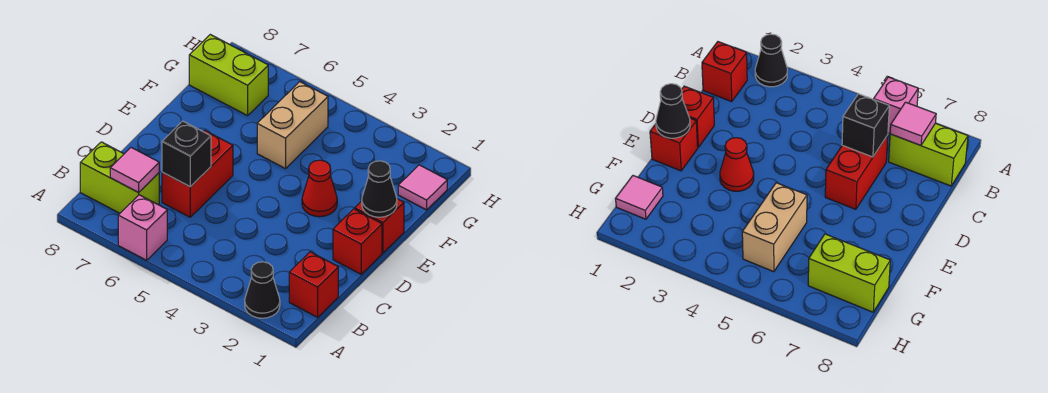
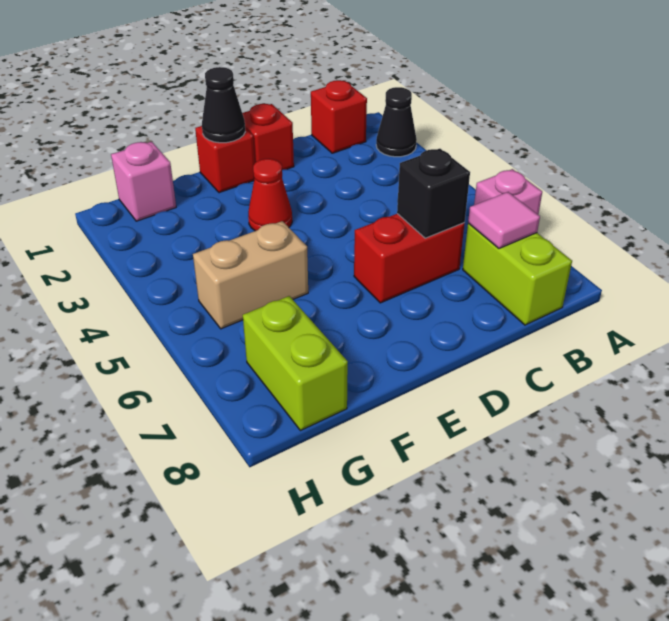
pink tile G1 level 1 -> pink brick G1 level 1

